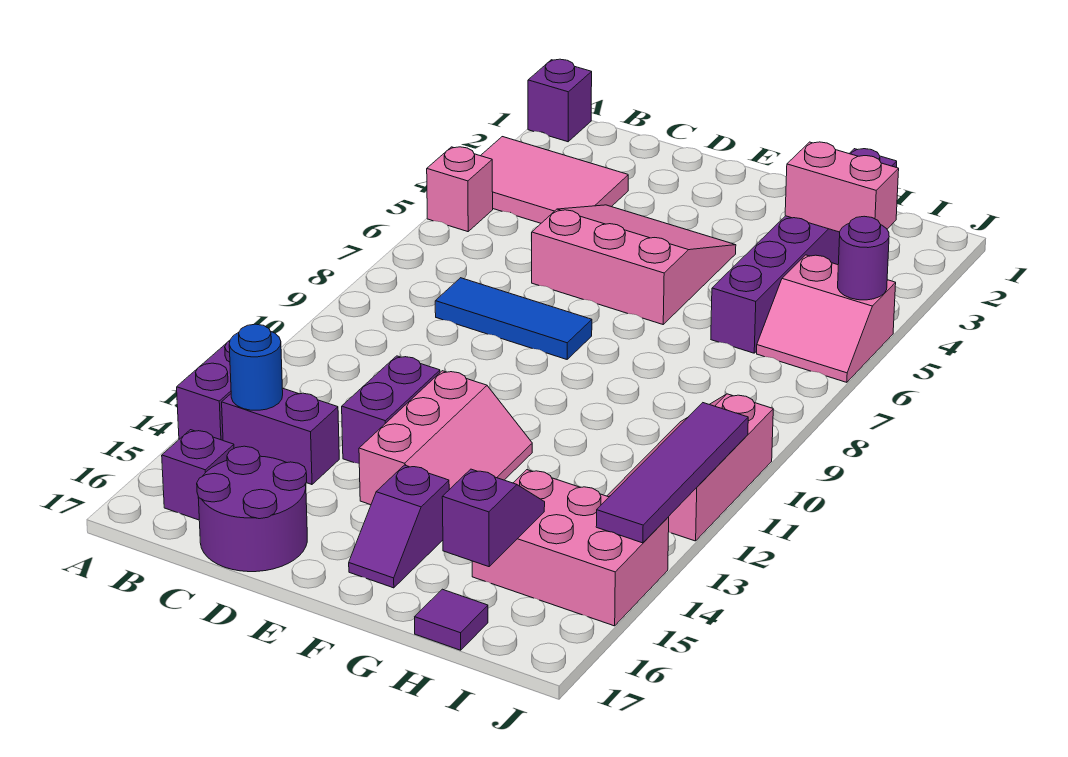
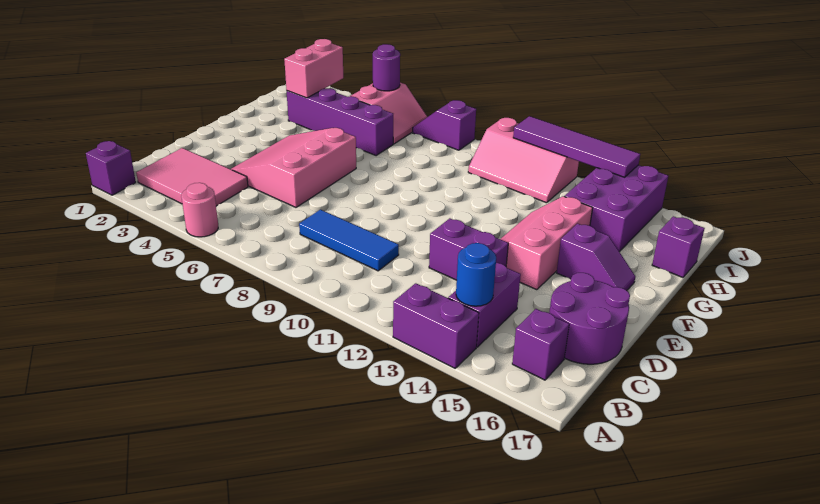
pink tile A3:C4 level 1 -> pink tile B2:C4 level 1
pink brick A5 level 1 -> pink round brick A5 level 1
blue tile C8:E8 level 1 -> blue tile C8:C10 level 1
pink slope E12:F14 level 1 top E -> pink slope E13:G14 level 1 top 14
purple brick H1:H6 level 1 -> purple brick H3:H6 level 1
pink brick H14:J15 level 1 -> purple brick H14:J15 level 1
purple slope H15:H16 level 2 top 16 -> purple slope J7:J8 level 1 top 8
purple tile H17 level 1 -> purple brick H17 level 1

